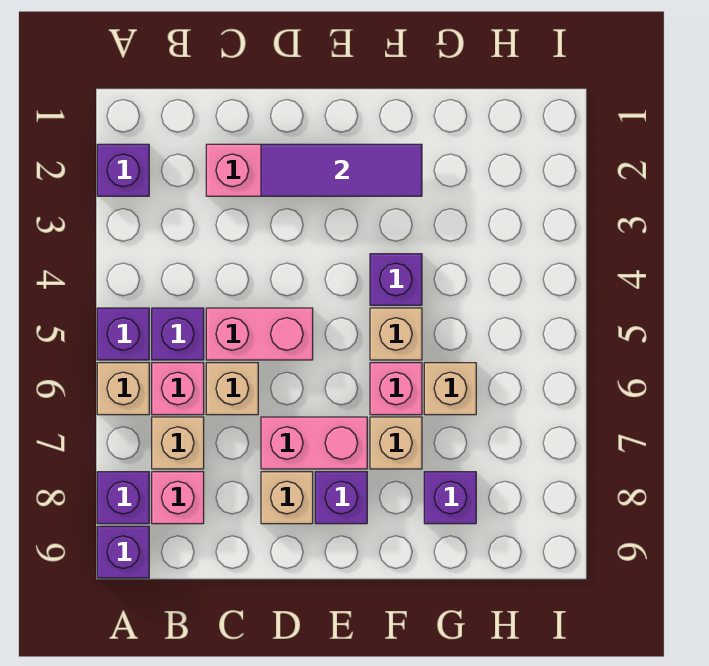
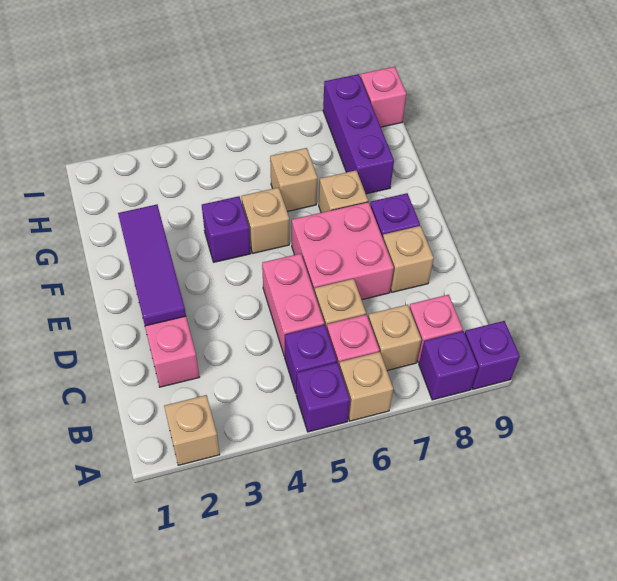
purple brick A2 level 1 -> tan brick A2 level 1
pink brick D7:E7 level 1 -> pink brick D6:E7 level 1
pink brick F6 level 1 -> pink brick I9 level 1
purple brick G8 level 1 -> purple brick G8:I8 level 1

